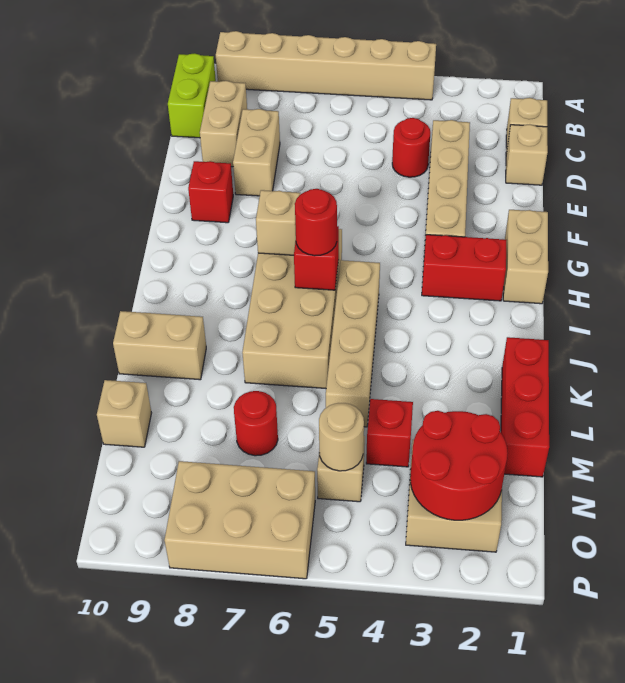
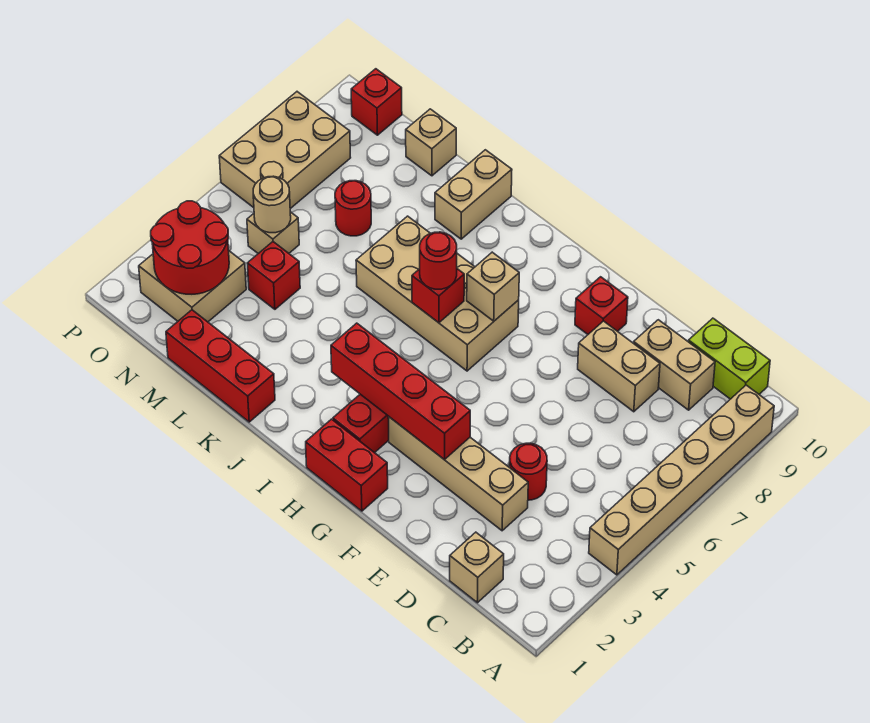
tan brick D1 level 1 -> none
none -> red brick F3:I3 level 2
tan brick G1:H1 level 1 -> red brick G1:H1 level 1
tan brick I5:L5 level 1 -> none
none -> red brick O10 level 1

